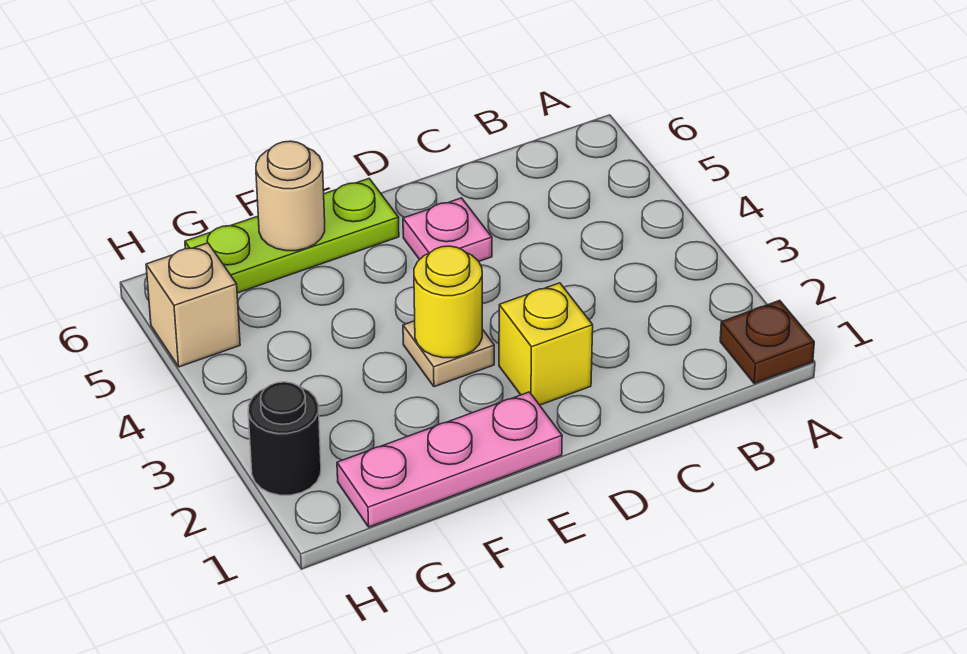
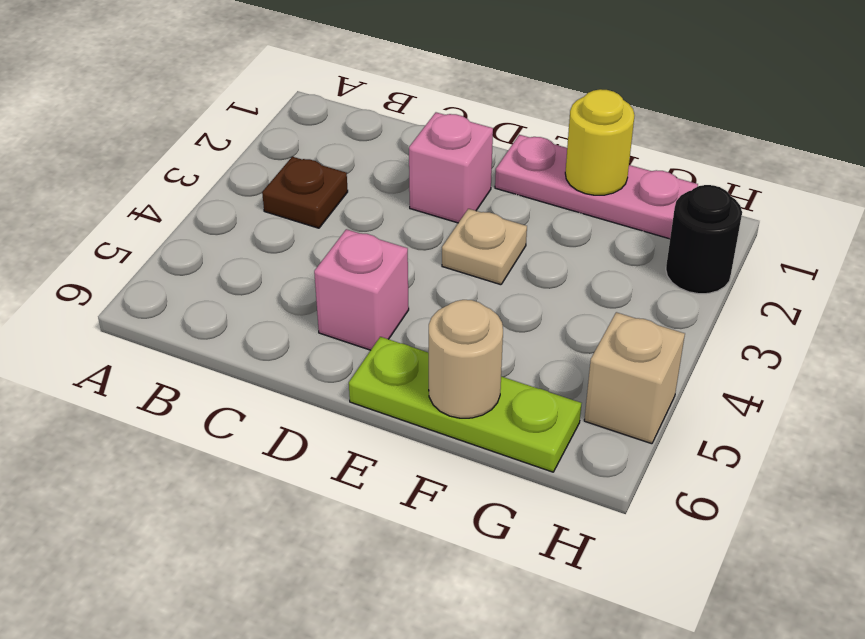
brown plate A1 level 1 -> brown plate B3 level 1
yellow brick D2 level 1 -> pink brick D2 level 1
pink plate D5 level 1 -> pink brick D5 level 1
yellow round brick E3 level 2 -> yellow round brick F1 level 2

